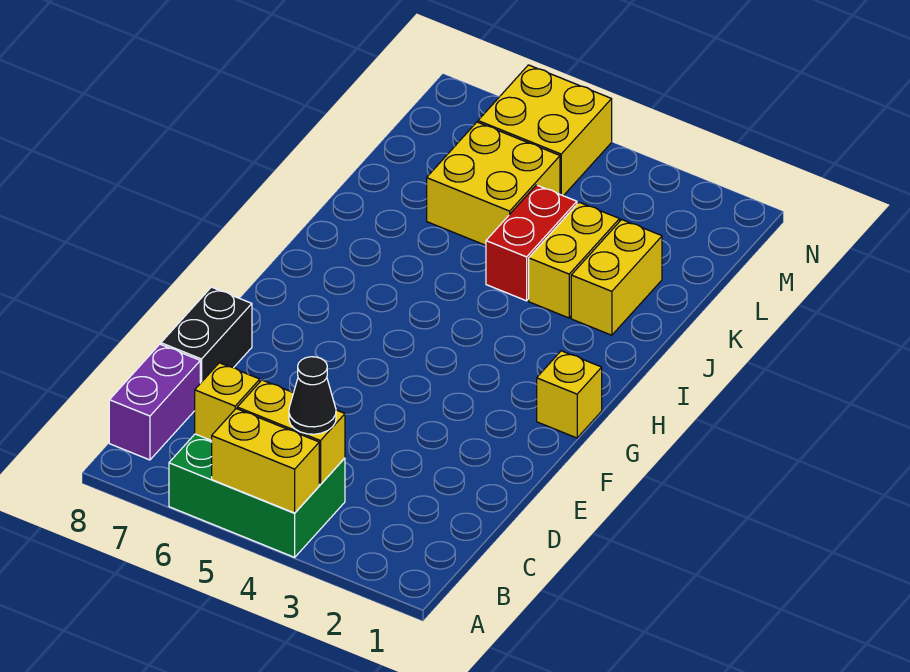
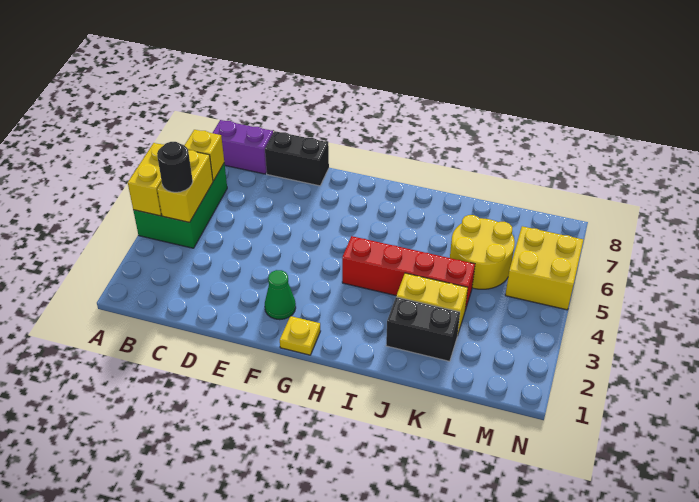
black cone B4 level 3 -> black round brick B4 level 3
none -> green cone F2 level 1
yellow brick G1 level 1 -> yellow plate G1 level 1
yellow brick J2:K2 level 1 -> black brick J2:K2 level 1
red brick J4:K4 level 1 -> red brick H4:K4 level 1
yellow brick K5:L6 level 1 -> yellow round brick K5:L6 level 1

